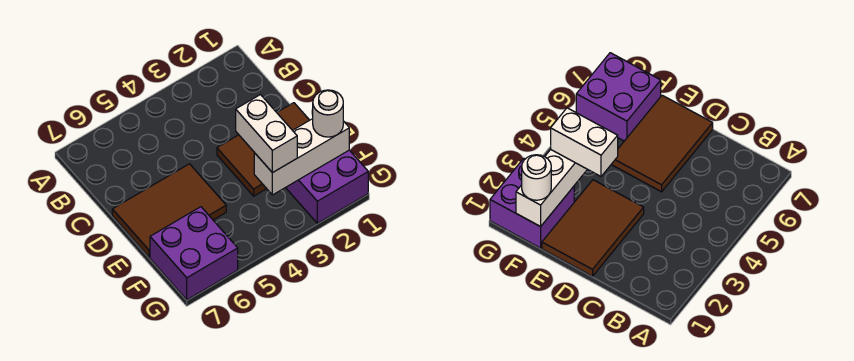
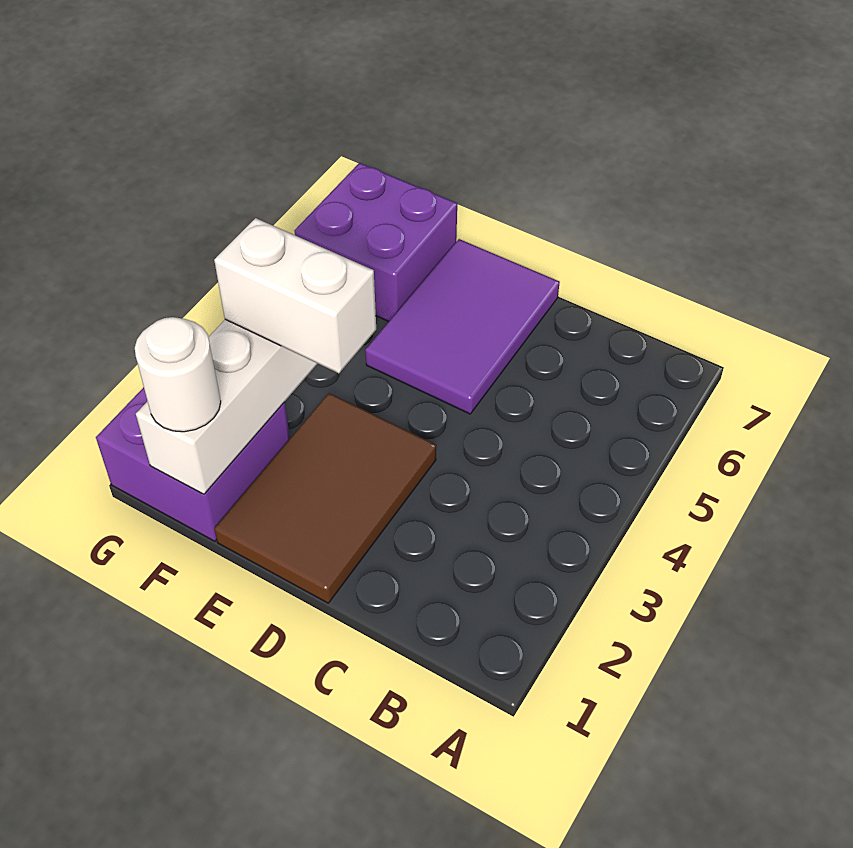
brown tile D5:E7 level 1 -> purple tile D5:E7 level 1

